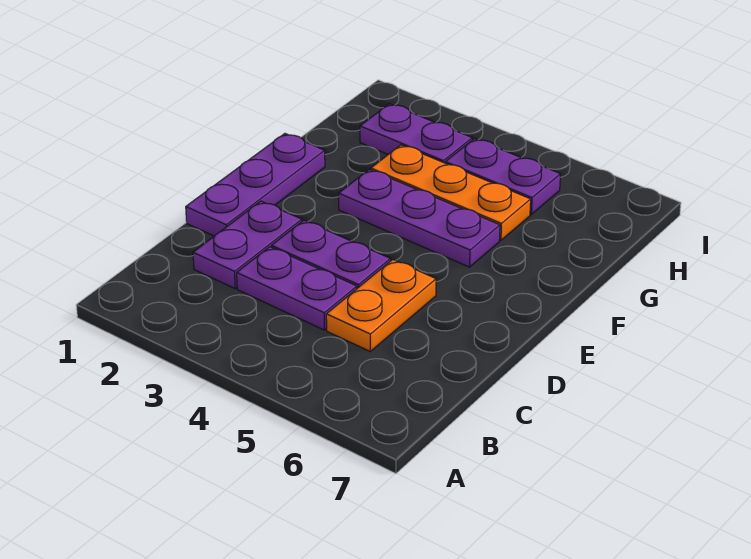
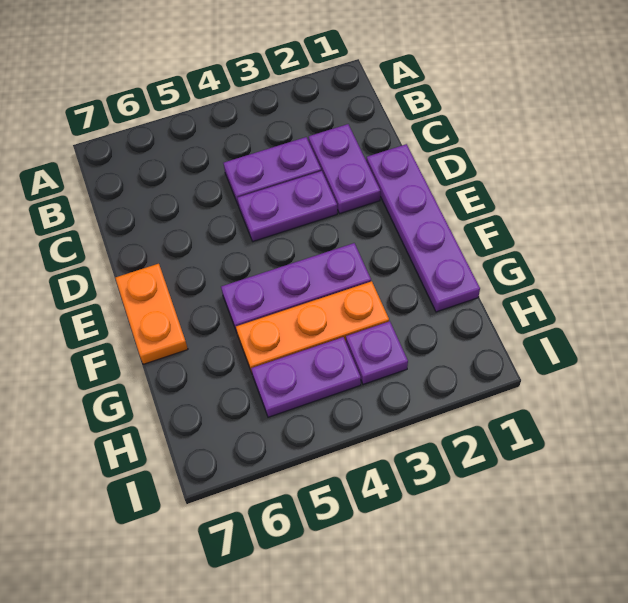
orange plate C5:D5 level 1 -> orange plate E7:F7 level 1
purple plate D1:F1 level 1 -> purple plate D1:G1 level 1
purple plate H2:H3 level 1 -> purple plate H3 level 1

